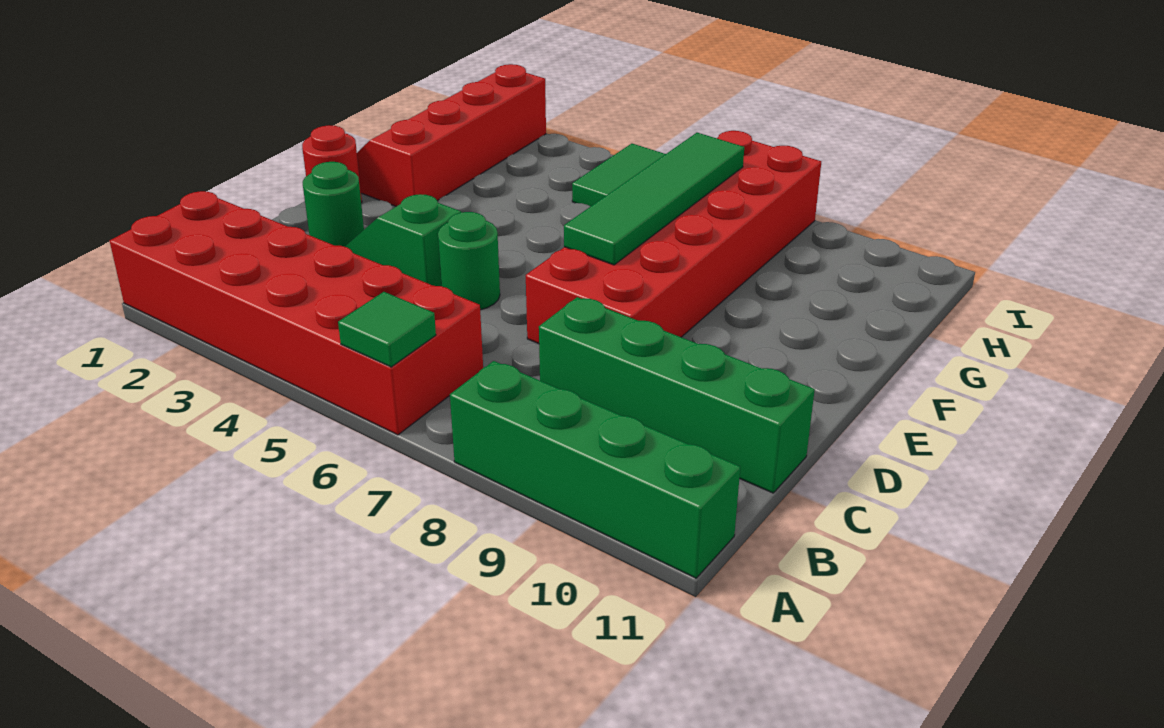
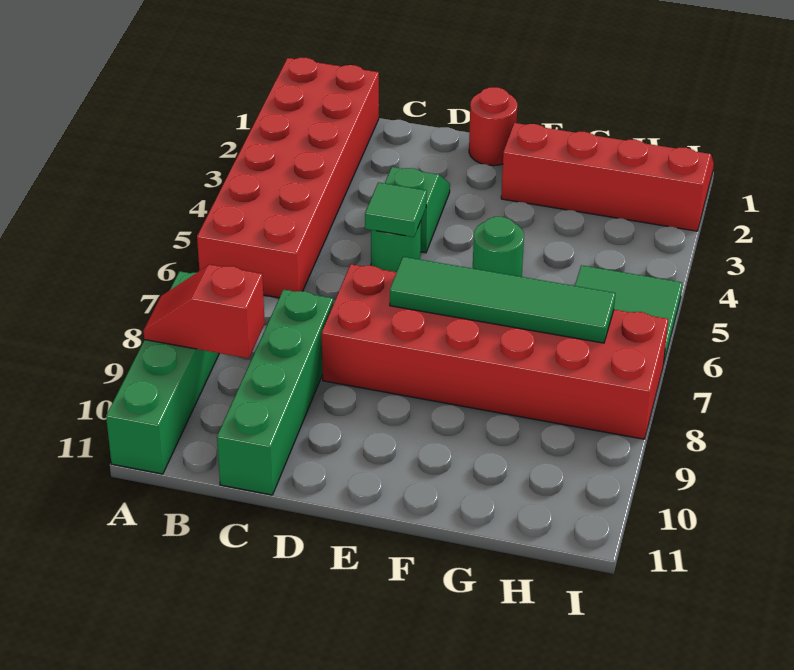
green tile A6 level 2 -> green tile D5 level 2
none -> red slope A9:B9 level 2 top B
green round brick D2 level 1 -> green round brick F5 level 1

